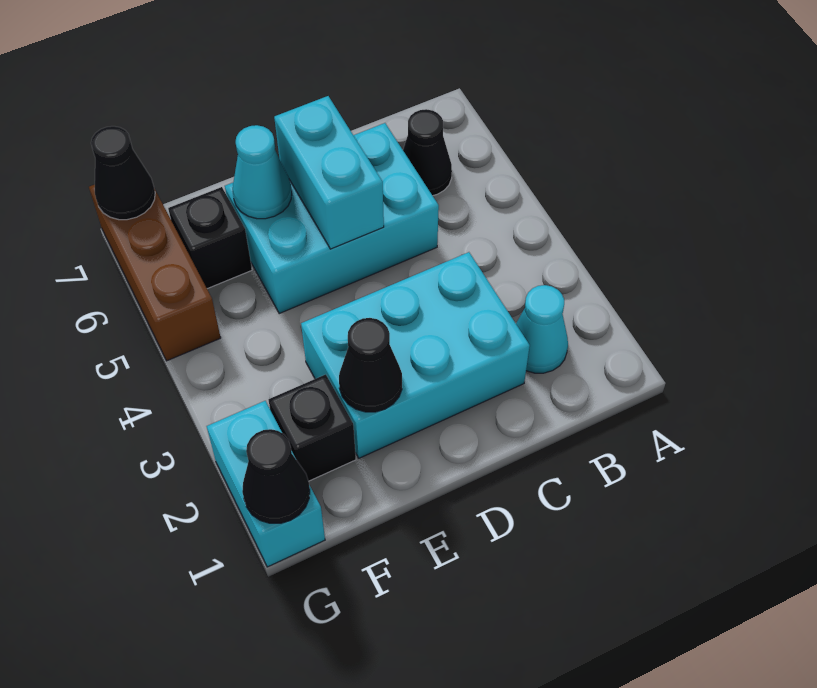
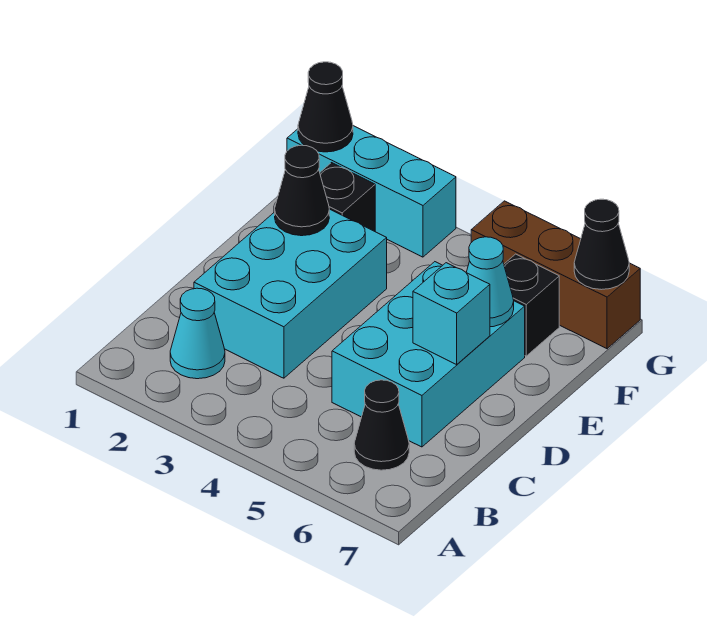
cyan brick D5:D6 level 2 -> cyan brick D6 level 2
cyan brick G1:G2 level 1 -> cyan brick G1:G3 level 1

